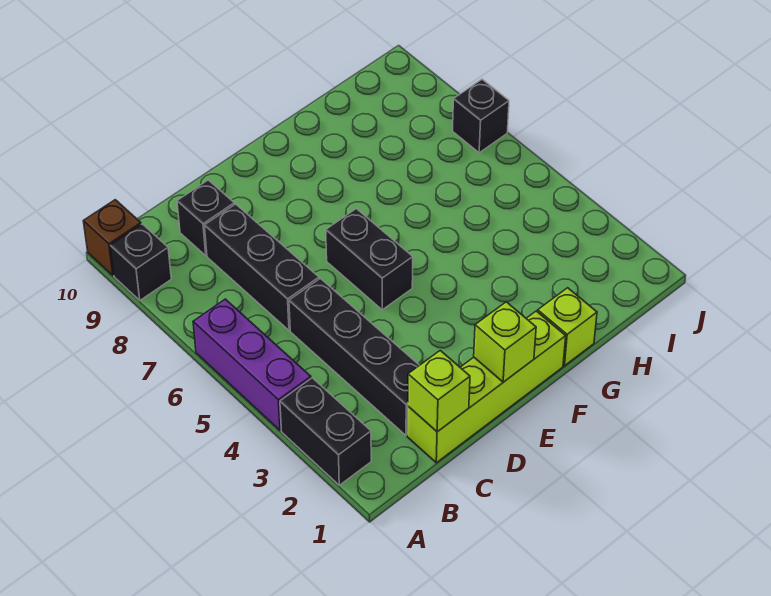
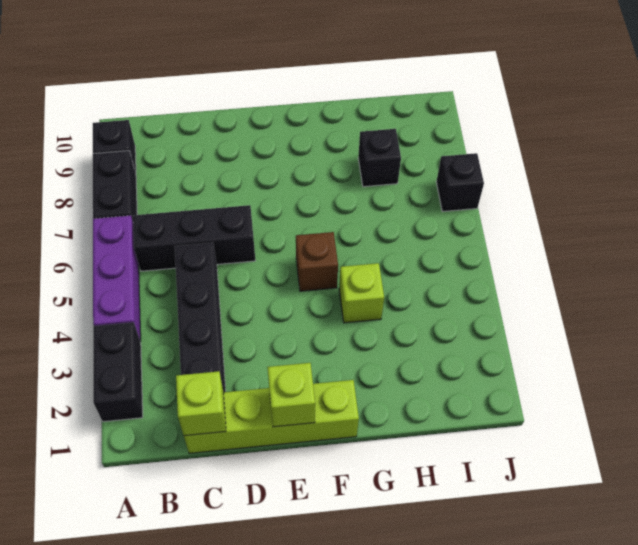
brown brick A10 level 1 -> brown brick F5 level 1
black brick C6:C8 level 1 -> black brick B6:D6 level 1
black brick C9 level 1 -> black brick H8 level 1
black brick E5:E6 level 1 -> black brick A7:A8 level 1
lime brick G1 level 1 -> lime brick G4 level 1

